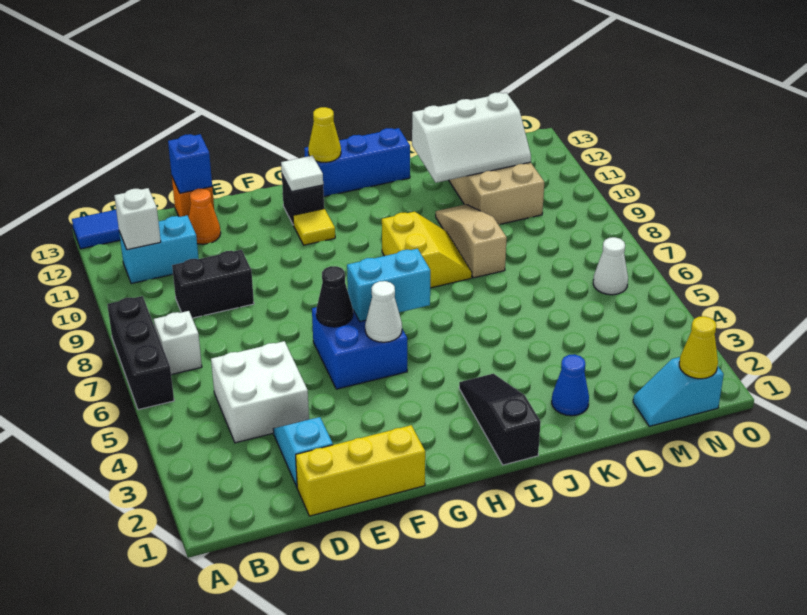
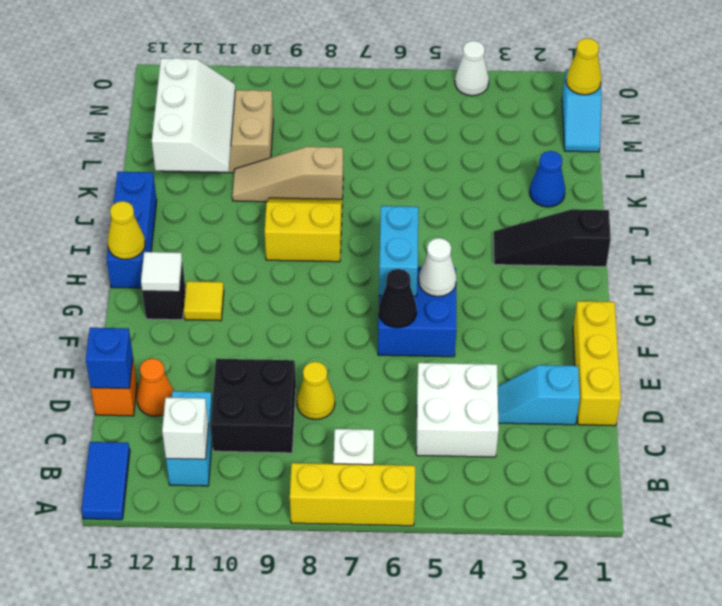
black brick A6:A8 level 1 -> yellow brick A6:A8 level 1
black brick C9:D9 level 1 -> black brick C9:D10 level 1
none -> yellow cone D8 level 1
white cone N6 level 1 -> white cone O4 level 1

